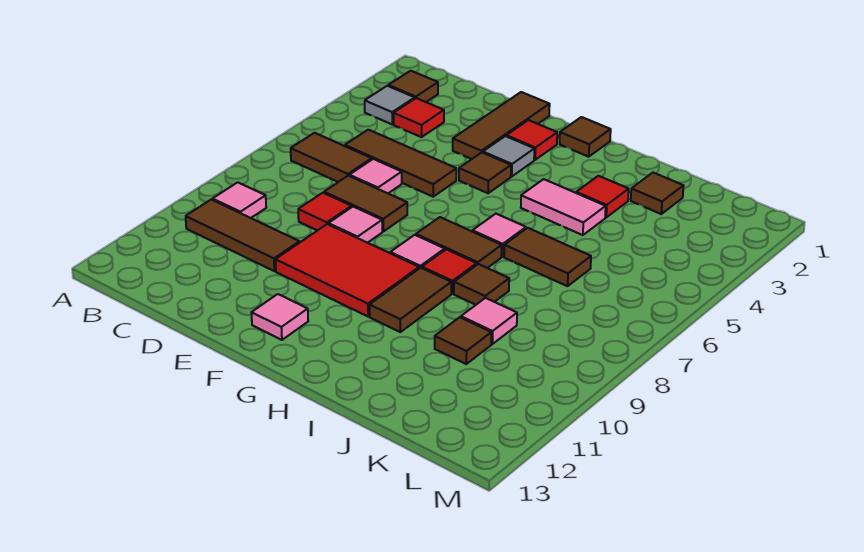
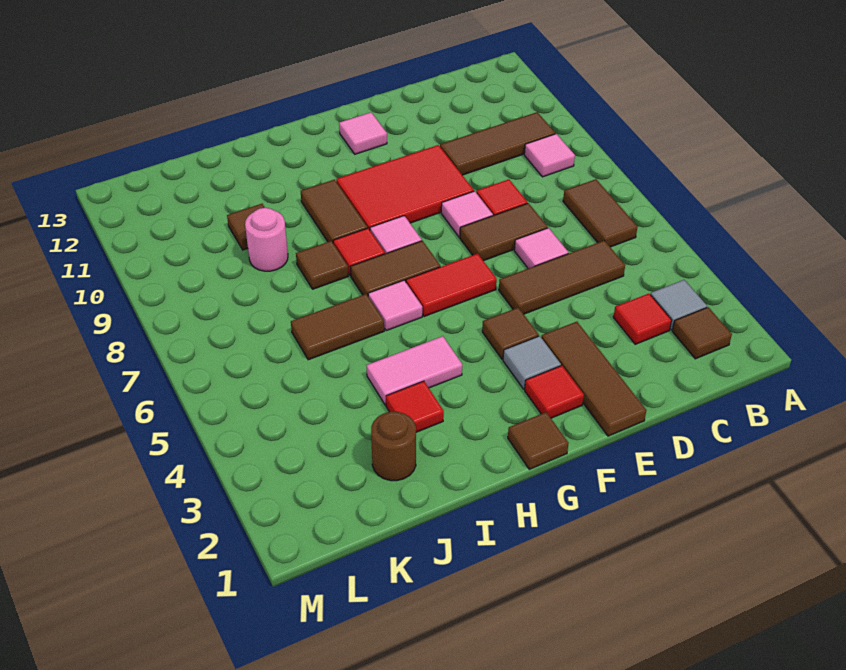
brown tile B6:C6 level 1 -> brown tile B6:B7 level 1
none -> red tile F6:G6 level 1
brown tile J2 level 1 -> brown round brick J2 level 1
pink tile J9 level 1 -> pink round brick J9 level 1

